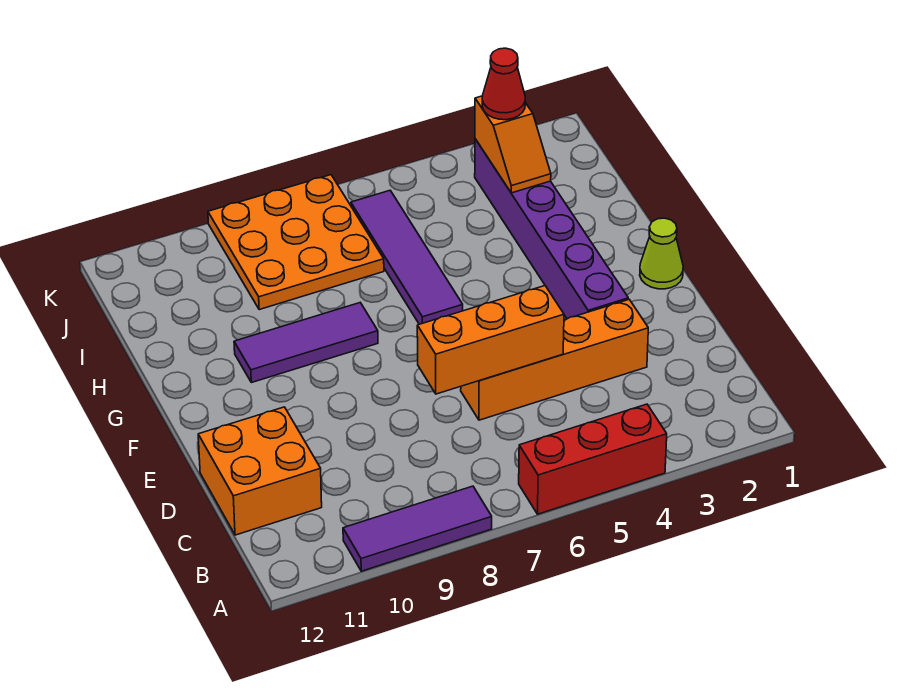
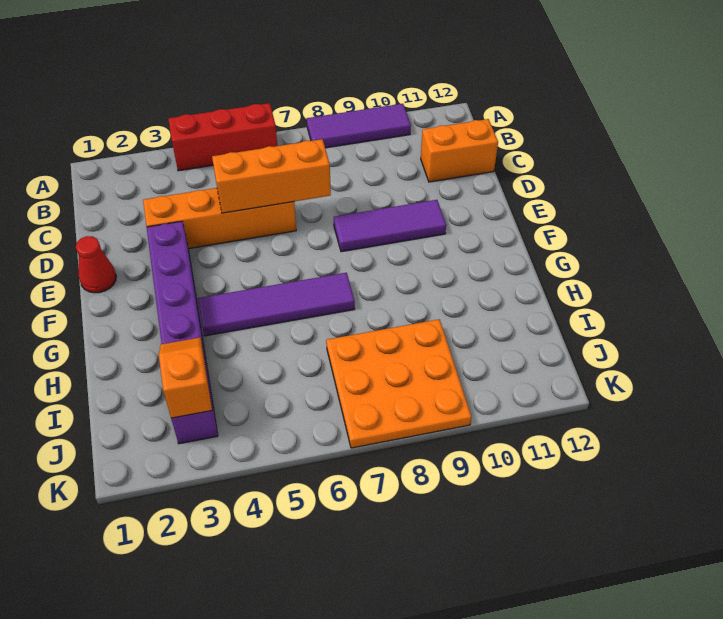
orange brick C11:D12 level 1 -> orange brick C11:C12 level 1
lime cone F1 level 1 -> none
purple tile G6:J6 level 1 -> purple tile G4:G7 level 1
purple tile G8:G10 level 1 -> purple tile E8:E10 level 1
red cone J3 level 3 -> red cone E1 level 1

